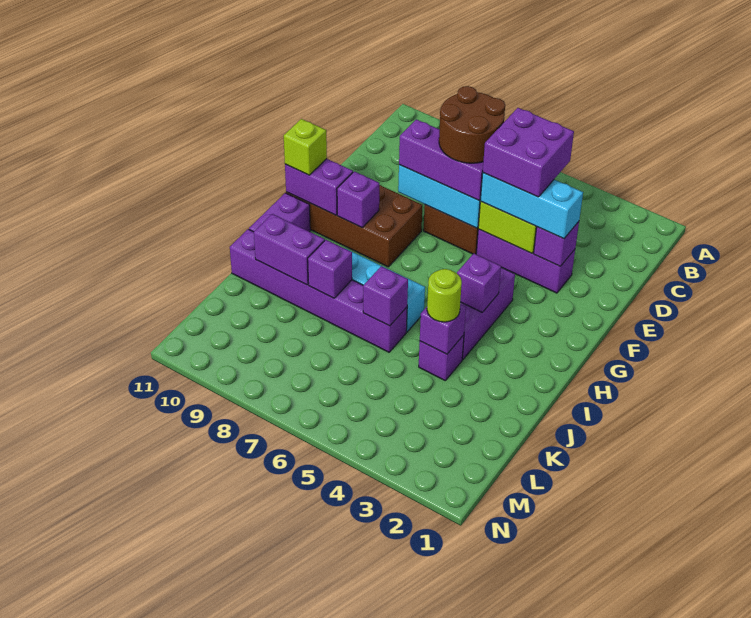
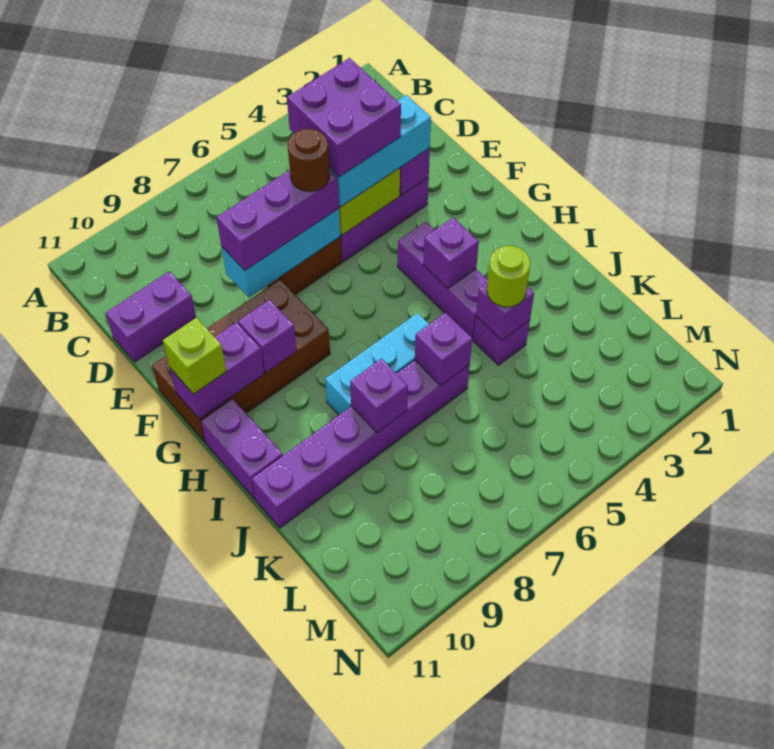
brown round brick D6:E7 level 4 -> brown round brick E6 level 4
purple brick J9:J10 level 2 -> purple brick D10:D11 level 1

